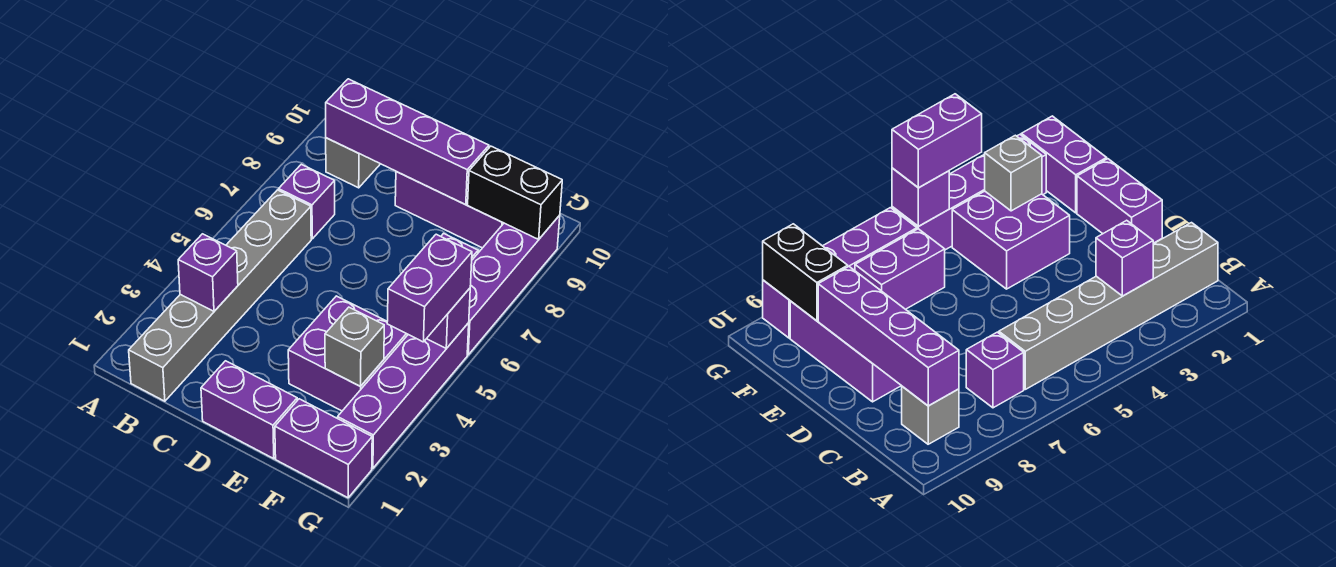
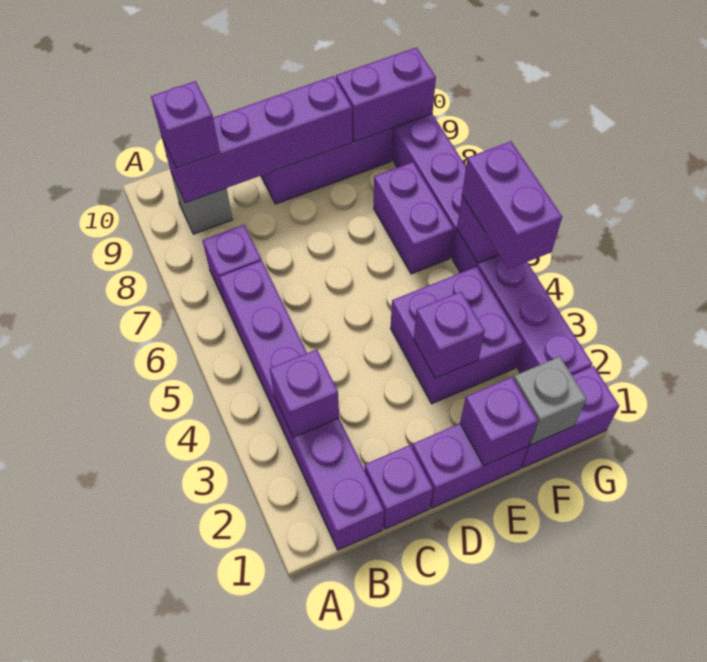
grey brick B1:B6 level 1 -> purple brick B1:B6 level 1
none -> purple brick B9 level 3
none -> purple brick C1 level 1
none -> purple brick E1 level 2
none -> purple brick E3 level 2
grey brick F3 level 2 -> grey brick F1 level 2
black brick F9:G9 level 2 -> purple brick F9:G9 level 2

